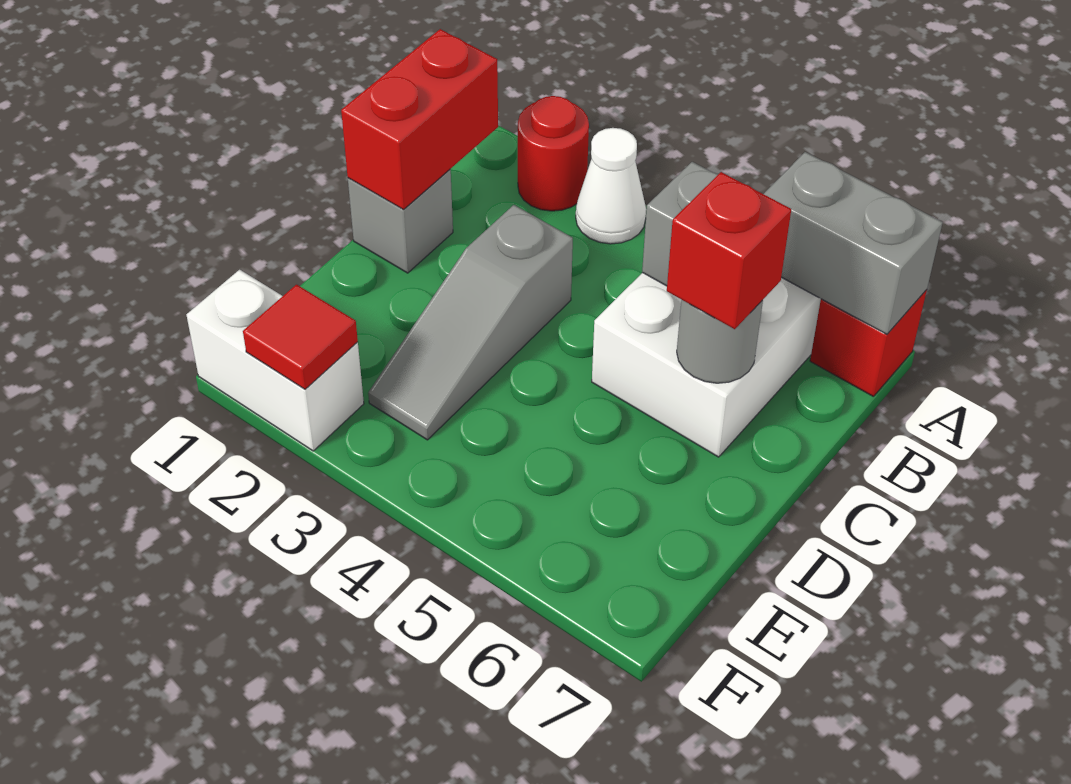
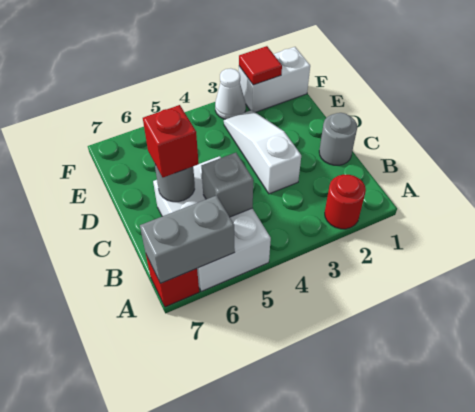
white cone A3 level 1 -> white cone F3 level 1
red brick B1:C1 level 2 -> none
grey brick C1 level 1 -> grey round brick C1 level 1
grey slope C3:E3 level 1 top C -> white slope C3:E3 level 1 top C

